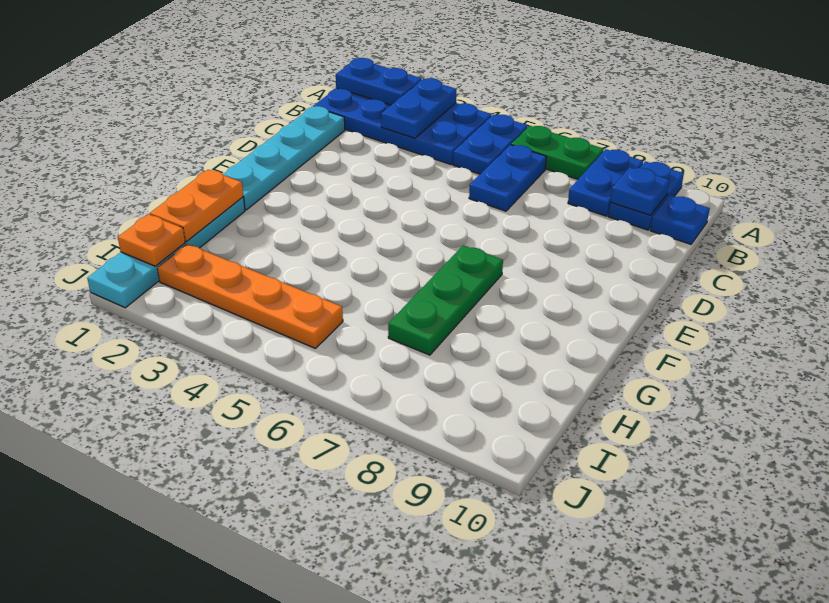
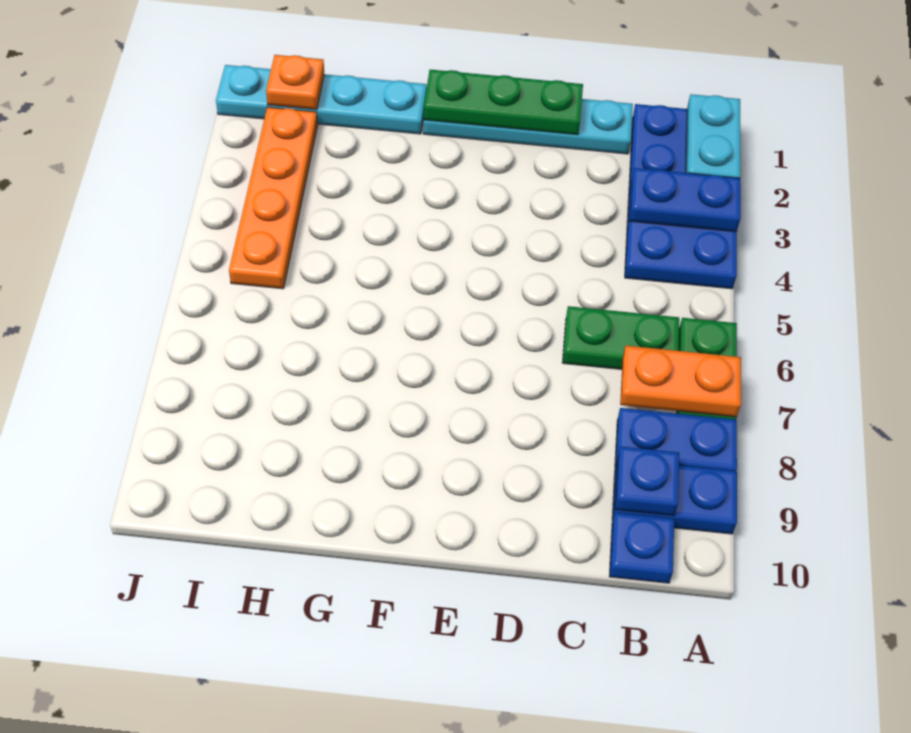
blue plate A1:A2 level 2 -> cyan plate A1:A2 level 2
blue plate A5:B5 level 1 -> none
blue plate B6:C6 level 1 -> green plate B6:C6 level 1
green plate F7:H7 level 1 -> green plate D1:F1 level 2
orange plate G1:H1 level 2 -> orange plate A7:B7 level 2

